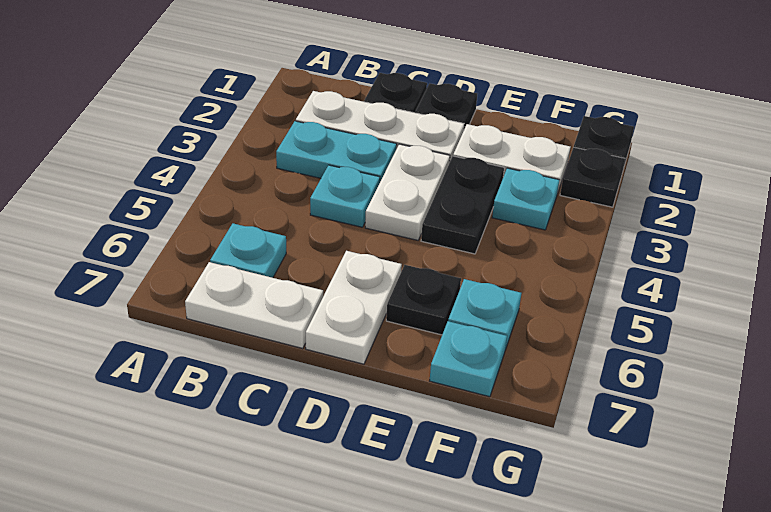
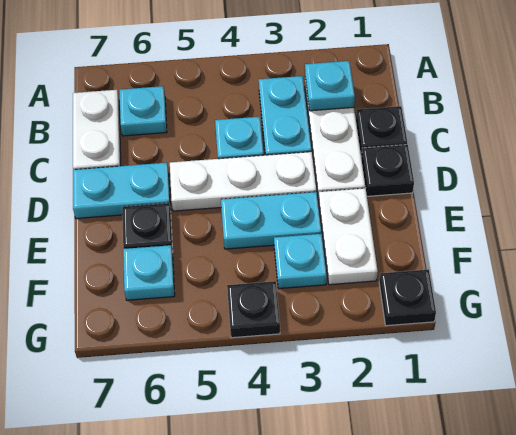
white plate D3:D4 level 1 -> white plate D3:D5 level 1
white plate D6:D7 level 1 -> cyan plate D6:D7 level 1
black plate E3:E4 level 1 -> cyan plate E3:E4 level 1
cyan plate F7 level 1 -> cyan plate B2 level 2
black plate G2 level 1 -> black plate G4 level 1

